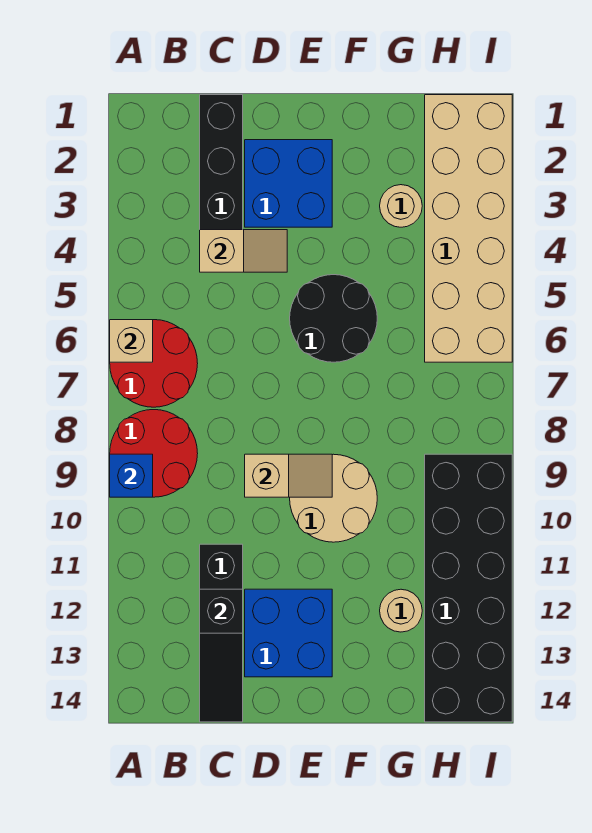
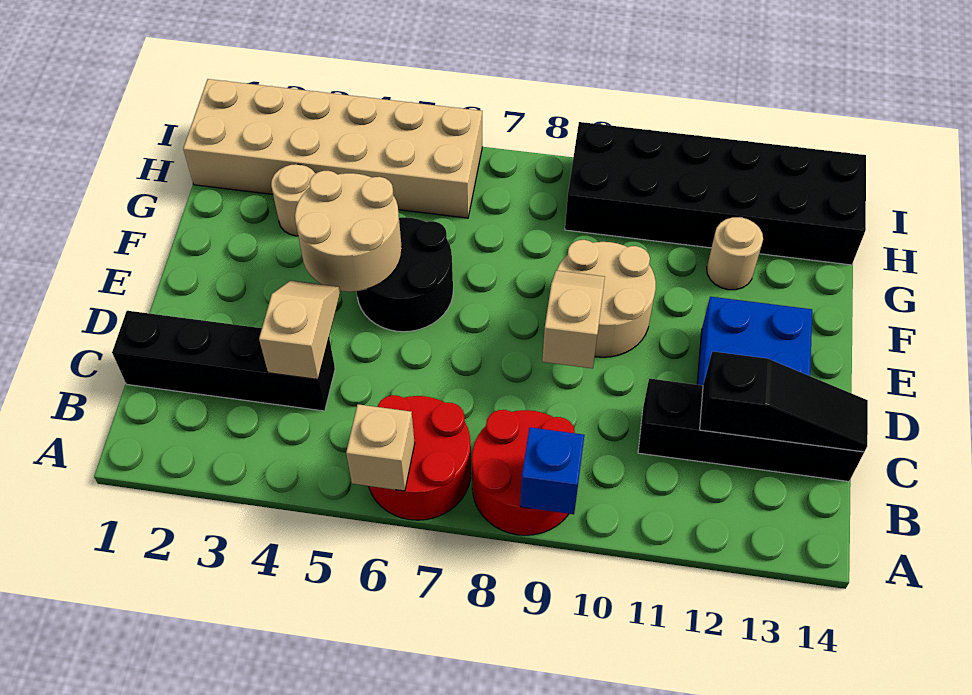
blue brick D2:E3 level 1 -> none
none -> tan round brick E4:F5 level 2

